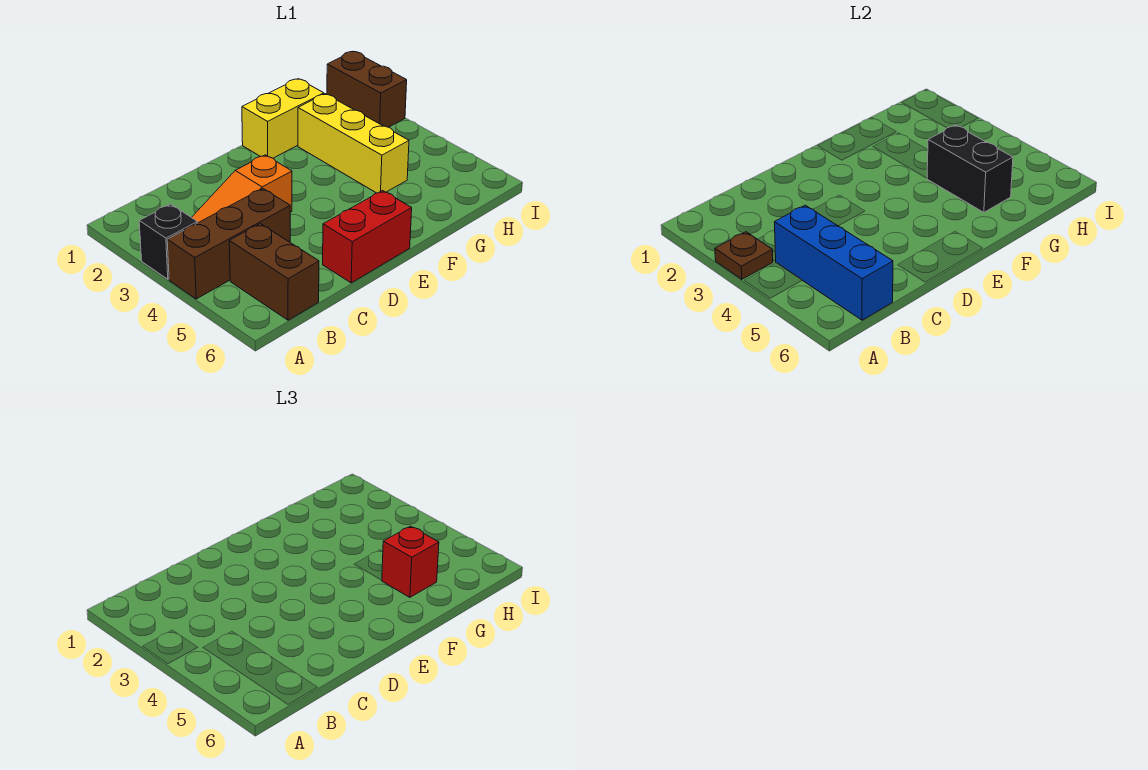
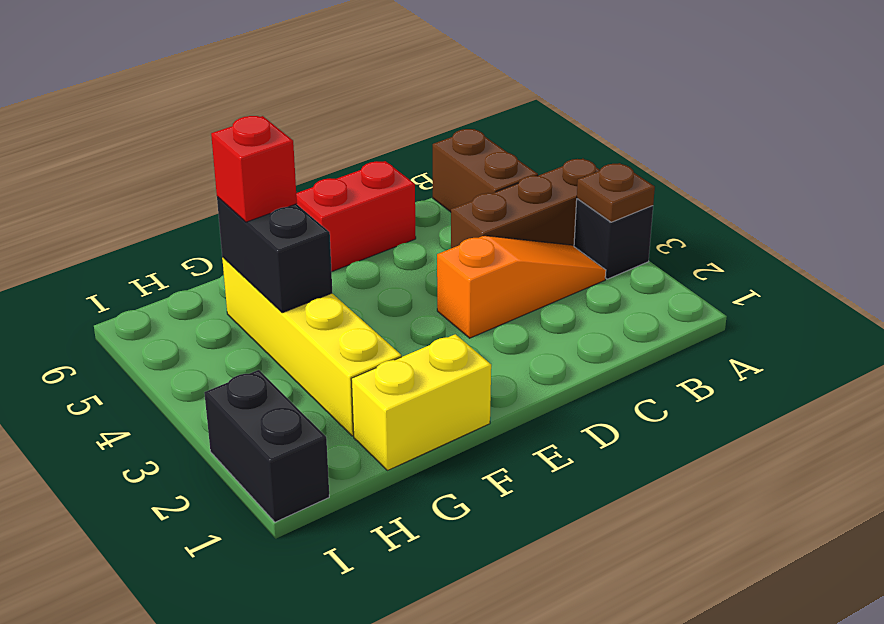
blue brick B4:B6 level 2 -> none
yellow brick G2:G4 level 1 -> yellow brick G2:G5 level 1
brown brick I1:I2 level 1 -> black brick I1:I2 level 1

